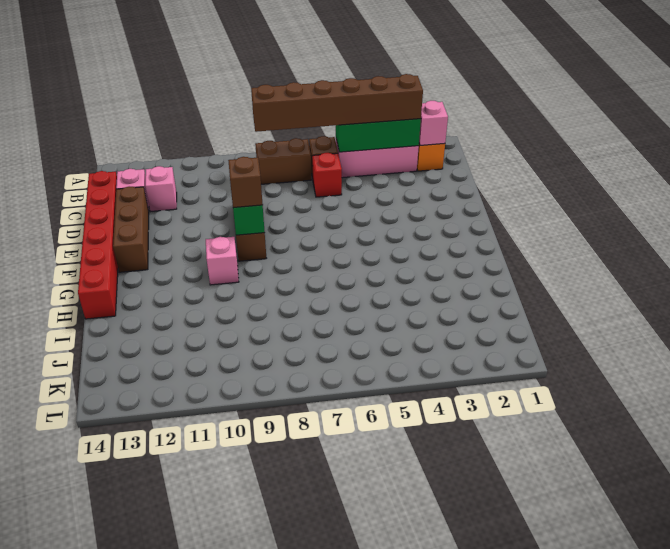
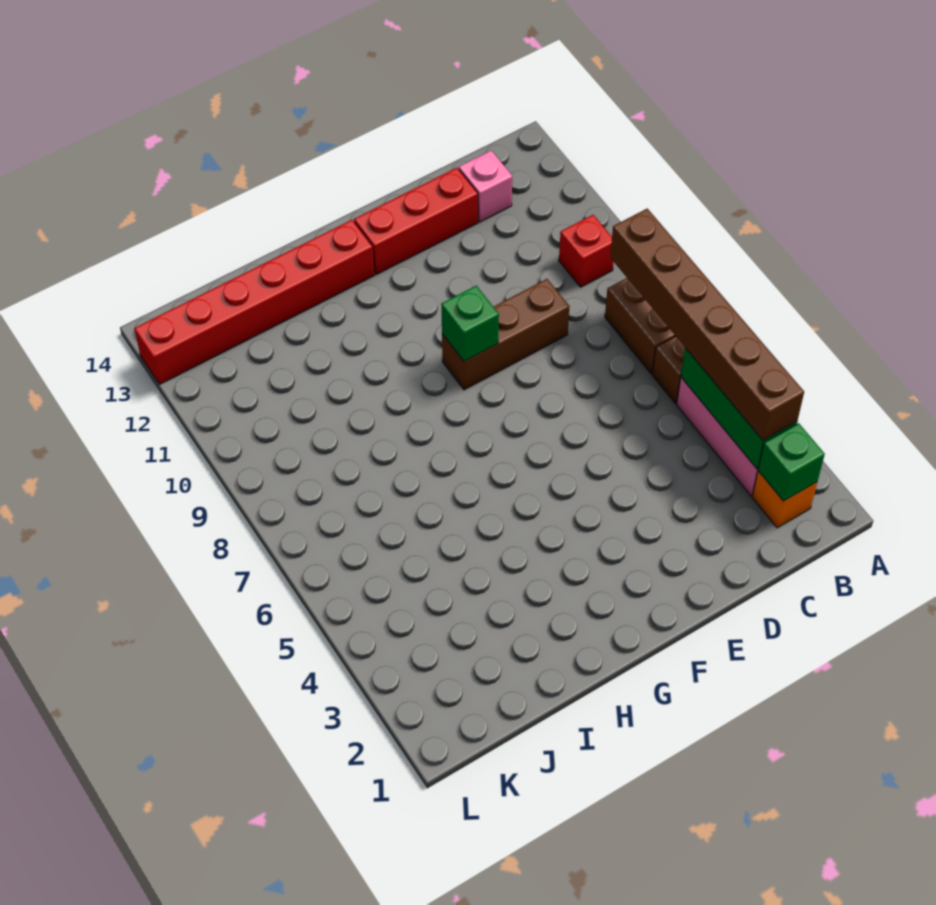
pink brick B2 level 2 -> green brick B2 level 2
red brick C6 level 1 -> red brick B10 level 1
pink brick C12 level 1 -> none
red brick C14:H14 level 1 -> red brick G13:L13 level 1
brown brick D13:F13 level 1 -> red brick D13:F13 level 1
brown brick F9 level 3 -> none
pink brick G10 level 1 -> none

